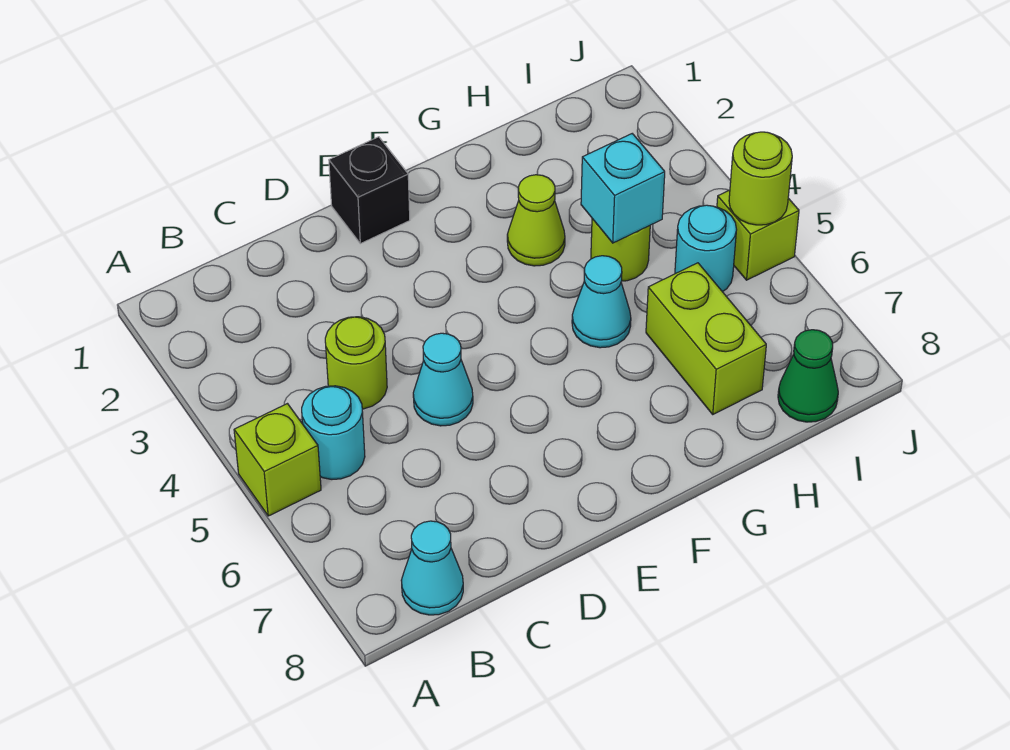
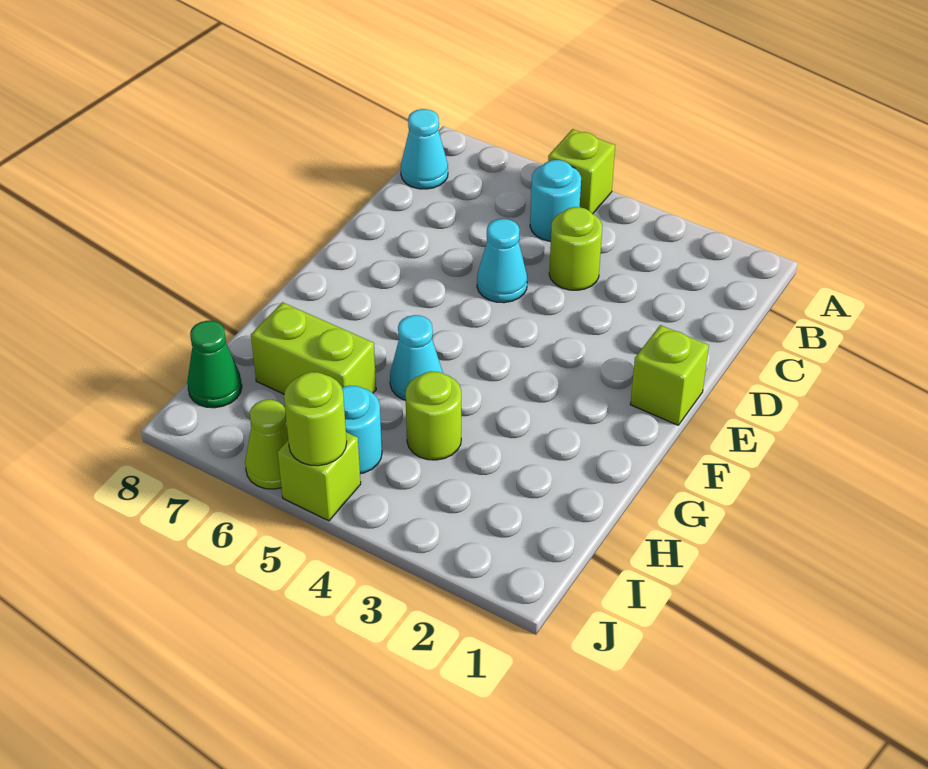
black brick E1 level 1 -> lime brick E1 level 1
lime cone G3 level 1 -> lime cone J6 level 1
cyan brick H4 level 2 -> none

